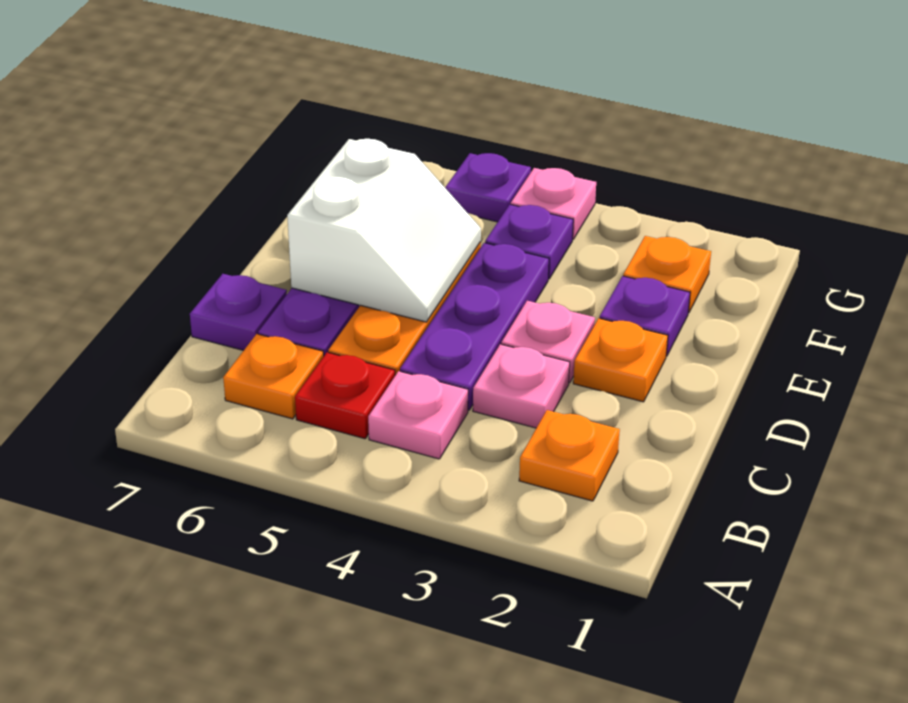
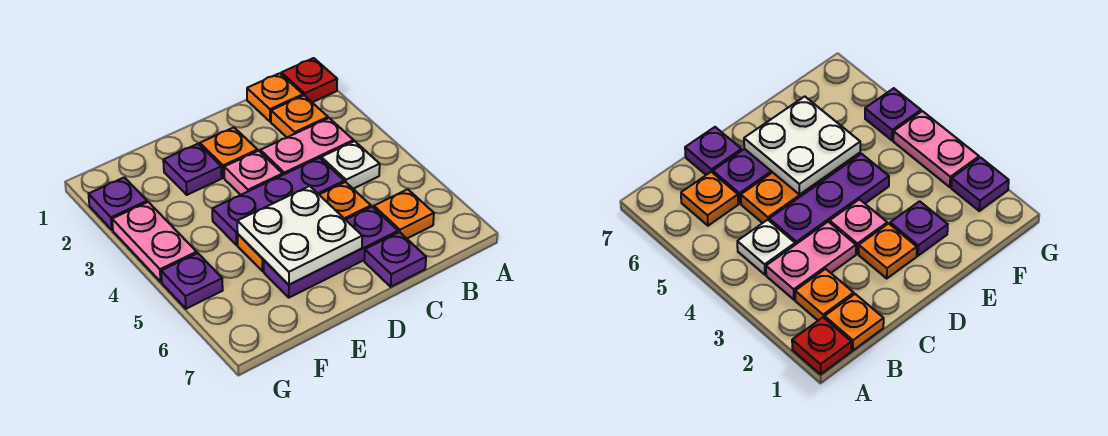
pink plate B4 level 1 -> white plate B4 level 1
red plate B5 level 1 -> red plate A1 level 1
pink plate C3 level 1 -> pink plate B3:C3 level 1
white slope D5:E6 level 2 top 6 -> white plate D5:E6 level 2
orange plate F2 level 1 -> orange plate B1 level 1
purple plate F4 level 1 -> purple plate G2 level 1
pink plate G4 level 1 -> pink plate G3:G4 level 1

